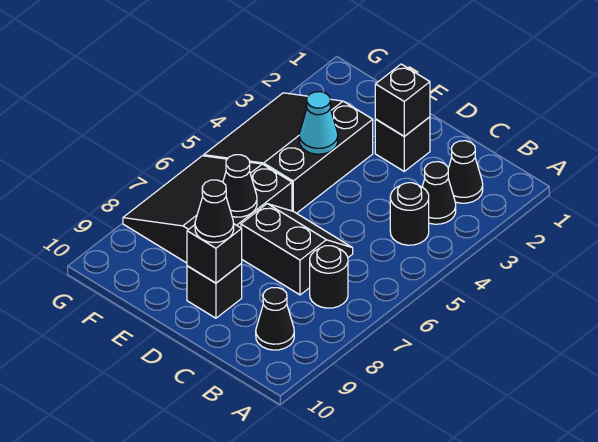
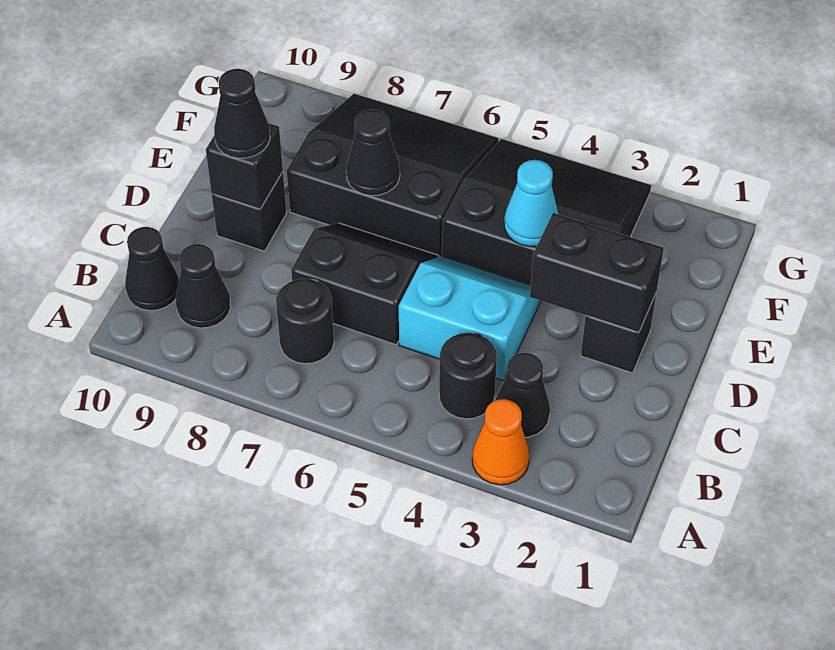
none -> orange cone A3 level 1
black cone B2 level 1 -> black cone B10 level 1
none -> cyan slope C4:D5 level 1 top C
black slope C6:D7 level 1 top 7 -> black slope C6:D7 level 1 top C
black brick D2 level 2 -> black brick D2:D3 level 2

